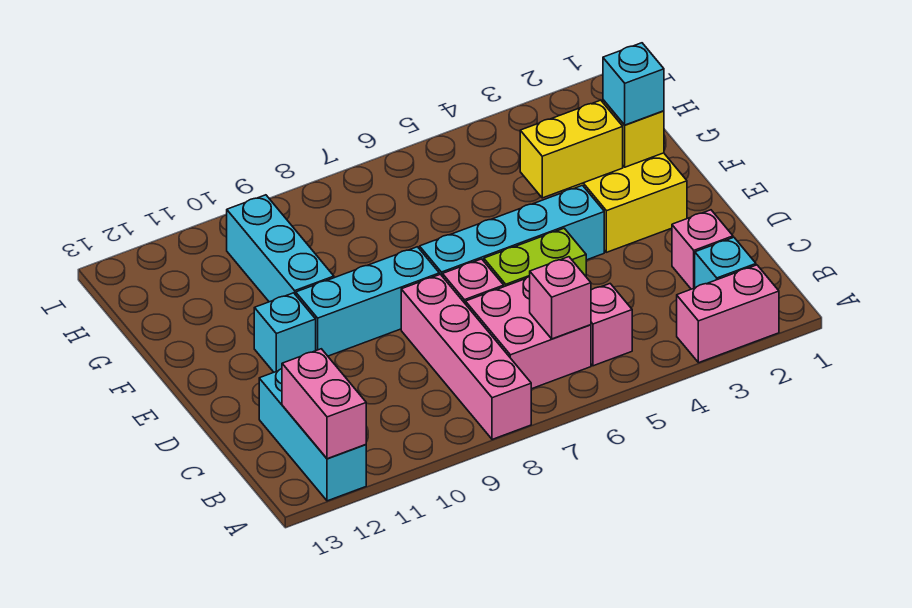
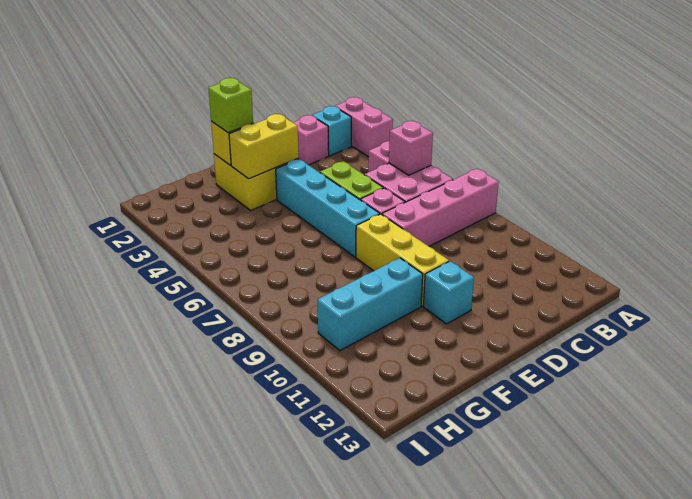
cyan brick A12:C12 level 1 -> none
pink brick A12:B12 level 2 -> none
cyan brick E8:E10 level 1 -> yellow brick E8:E10 level 1
cyan brick F2 level 3 -> lime brick F2 level 3
yellow brick F3:F4 level 2 -> yellow brick E3:F3 level 2

